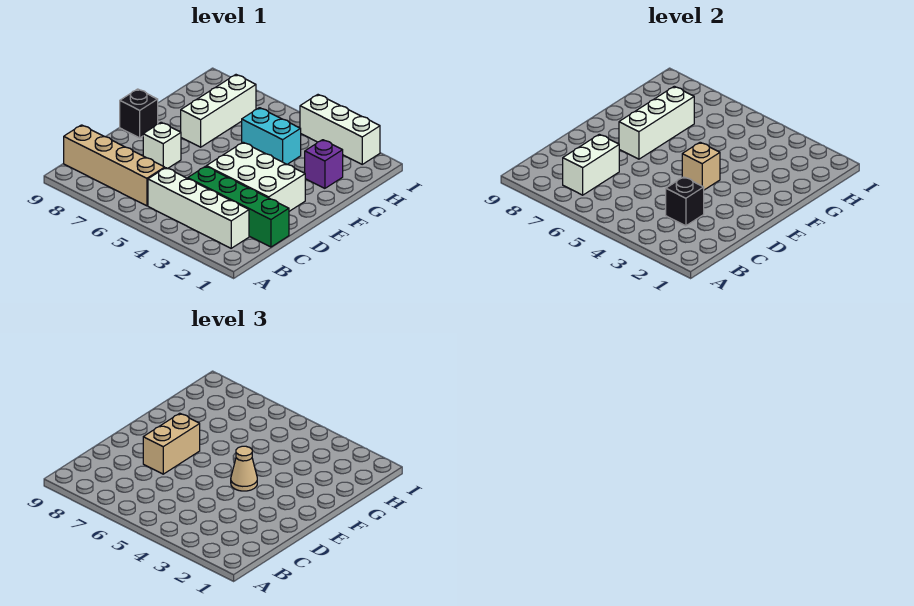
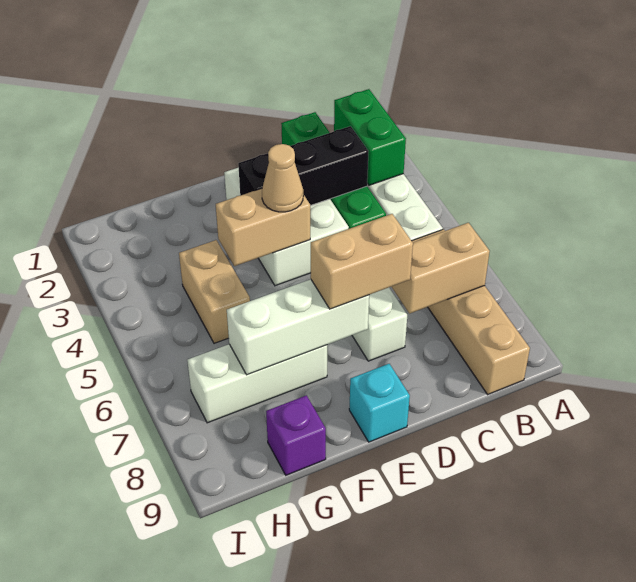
none -> green brick B2:B3 level 2
white brick B7:C7 level 2 -> tan brick B7:C7 level 2
black brick C3 level 2 -> black brick C3:E3 level 2
tan brick E4 level 2 -> tan brick E4:F4 level 2
black brick E9 level 1 -> cyan brick E9 level 1
purple brick G2 level 1 -> purple brick G9 level 1
cyan brick G4:G5 level 1 -> tan brick G4:G5 level 1
white brick I2:I4 level 1 -> none

